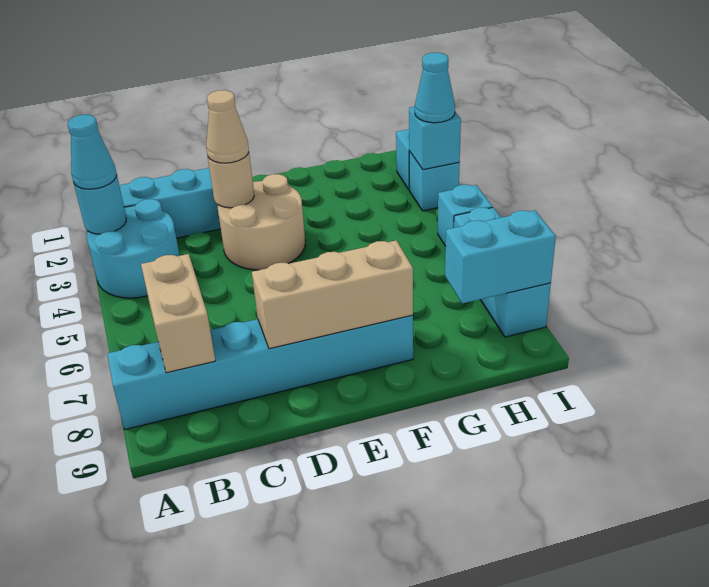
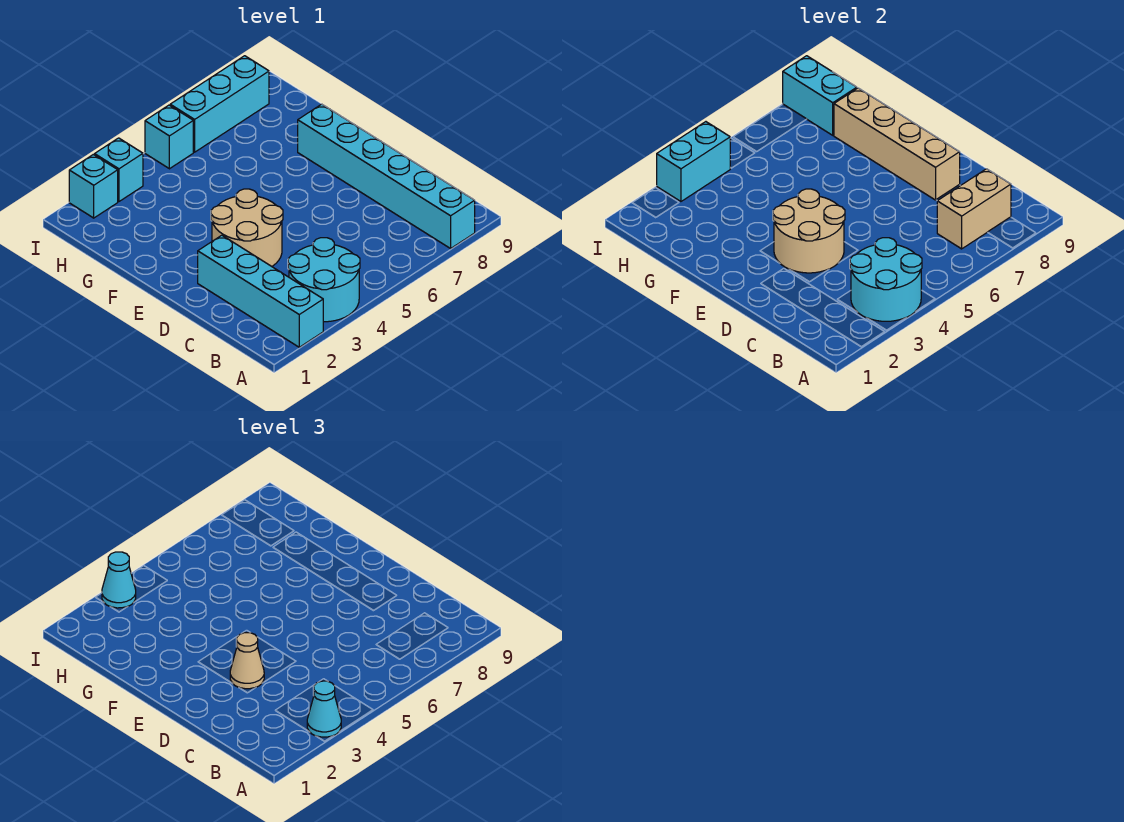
cyan round brick A3 level 2 -> cyan round brick A3:B4 level 2
tan round brick D3 level 2 -> tan round brick D3:E4 level 2
tan brick D8:F8 level 2 -> tan brick D8:G8 level 2
cyan brick I3 level 2 -> cyan brick I3:I4 level 2

